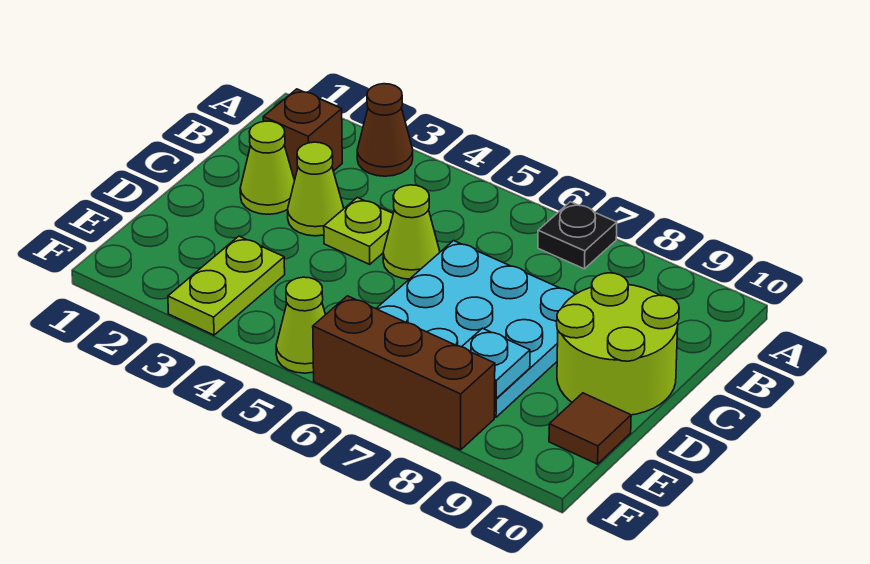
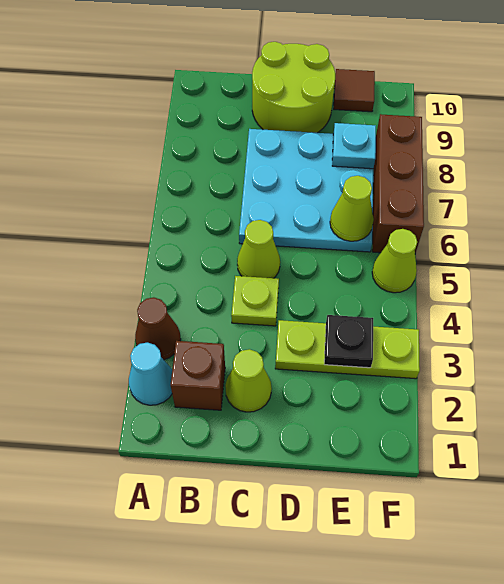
none -> cyan cone A2 level 1
black plate A7 level 1 -> black plate E3 level 2
lime cone C3 level 1 -> lime cone E6 level 2
lime plate E3:F3 level 1 -> lime plate D3:F3 level 1

